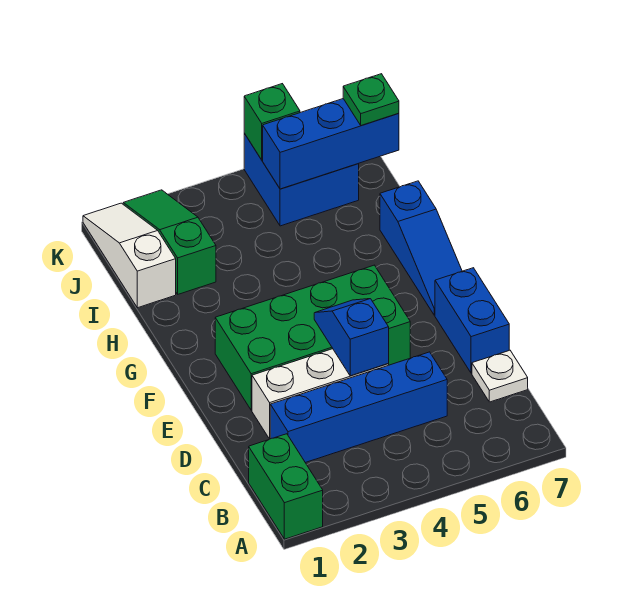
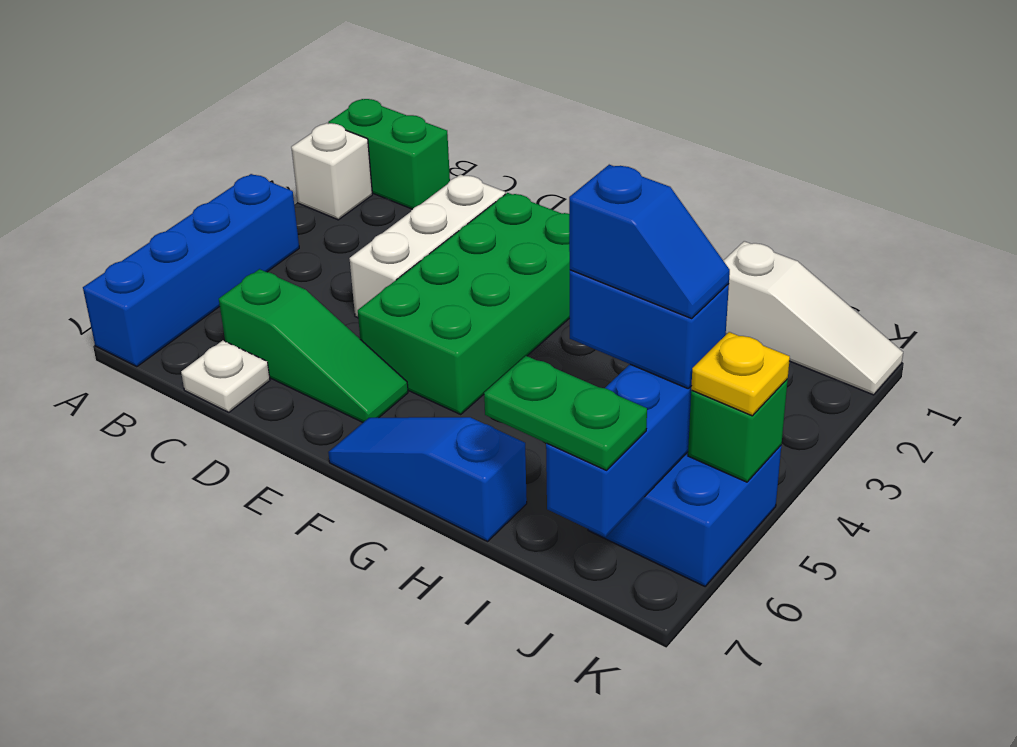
none -> white brick A2 level 1
blue brick C2:C5 level 1 -> blue brick A4:A7 level 1
blue slope D4:E4 level 2 top D -> blue slope I5:J5 level 4 top I
blue brick D7:E7 level 1 -> blue brick I5:J5 level 3
green slope I2:K2 level 1 top I -> green slope C6:E6 level 1 top C
green plate J7 level 3 -> green plate I7:J7 level 3
none -> yellow plate K5 level 3

